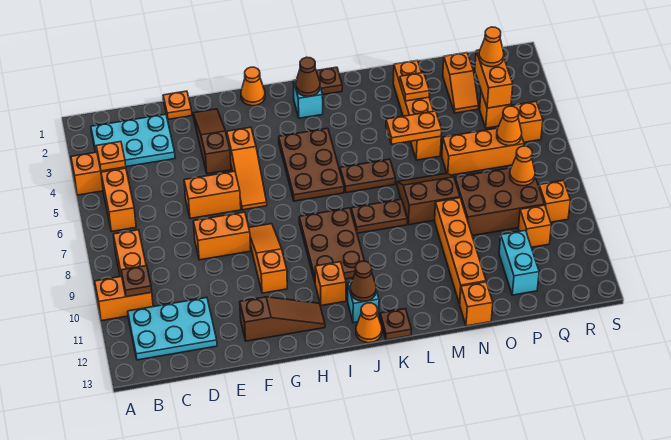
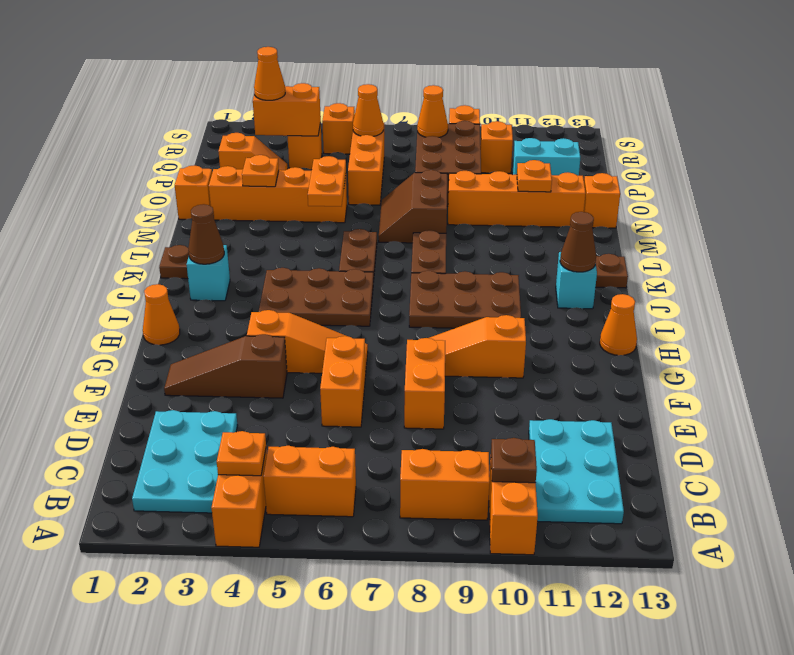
orange plate E1 level 1 -> orange plate N11 level 2
brown slope F12:H12 level 1 top F -> none
orange brick I11 level 1 -> orange brick N1 level 1
orange cone J13 level 1 -> orange cone H13 level 1

